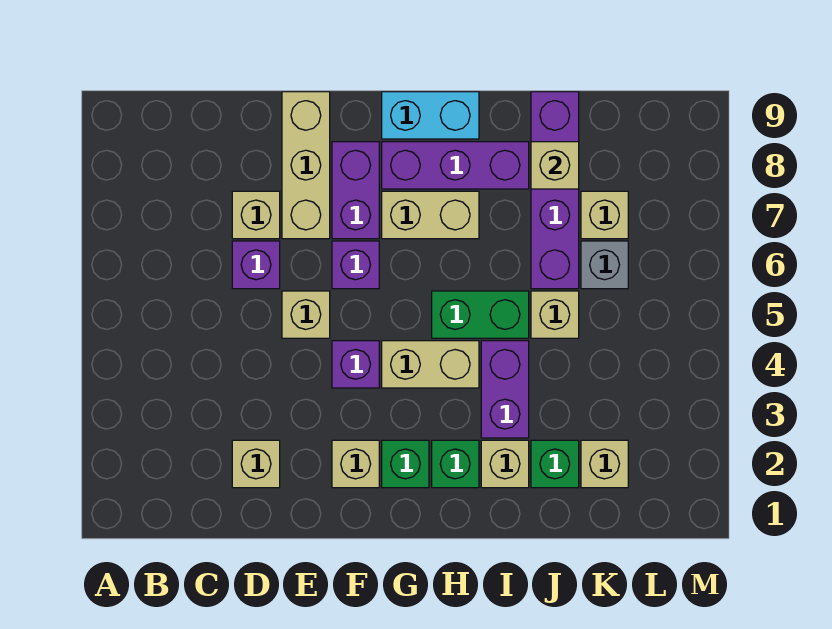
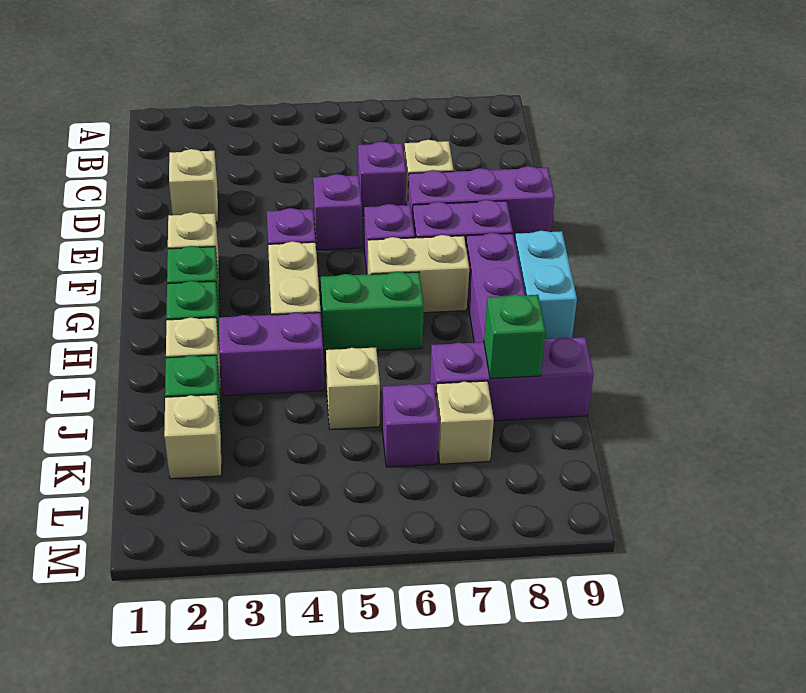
tan brick E5 level 1 -> purple brick E5 level 1
tan brick E7:E9 level 1 -> purple brick E7:E9 level 1
tan brick G7:H7 level 1 -> tan brick G6:G7 level 1
green brick H5:I5 level 1 -> green brick H5:H6 level 1
purple brick J6:J9 level 1 -> purple brick J7:J9 level 1
tan brick J8 level 2 -> green brick J8 level 2
grey brick K6 level 1 -> purple brick K6 level 1

